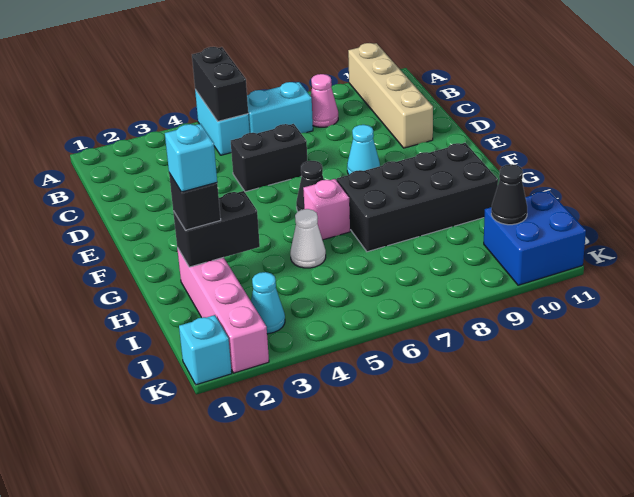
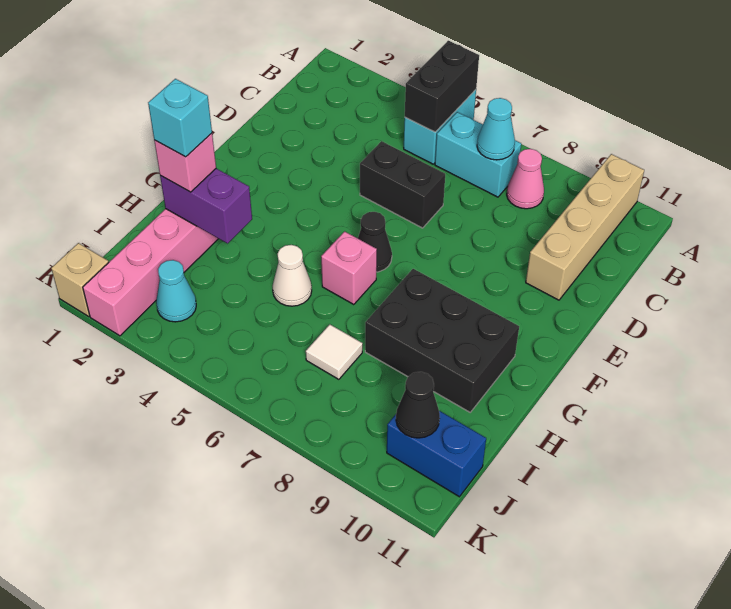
cyan cone E8 level 1 -> cyan cone B7 level 2
black brick G7:H10 level 1 -> black brick G8:H10 level 1
black brick H2:H3 level 2 -> purple brick H2:H3 level 2
black brick H2 level 3 -> pink brick H2 level 3
none -> white tile I7 level 1
blue brick J10:K11 level 1 -> blue brick J10:J11 level 1
cyan brick K1 level 1 -> tan brick K1 level 1

